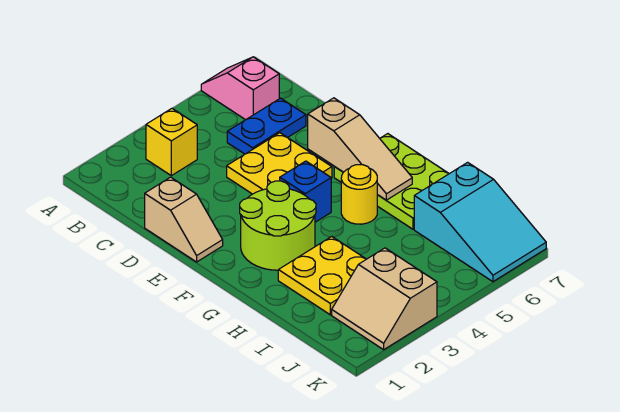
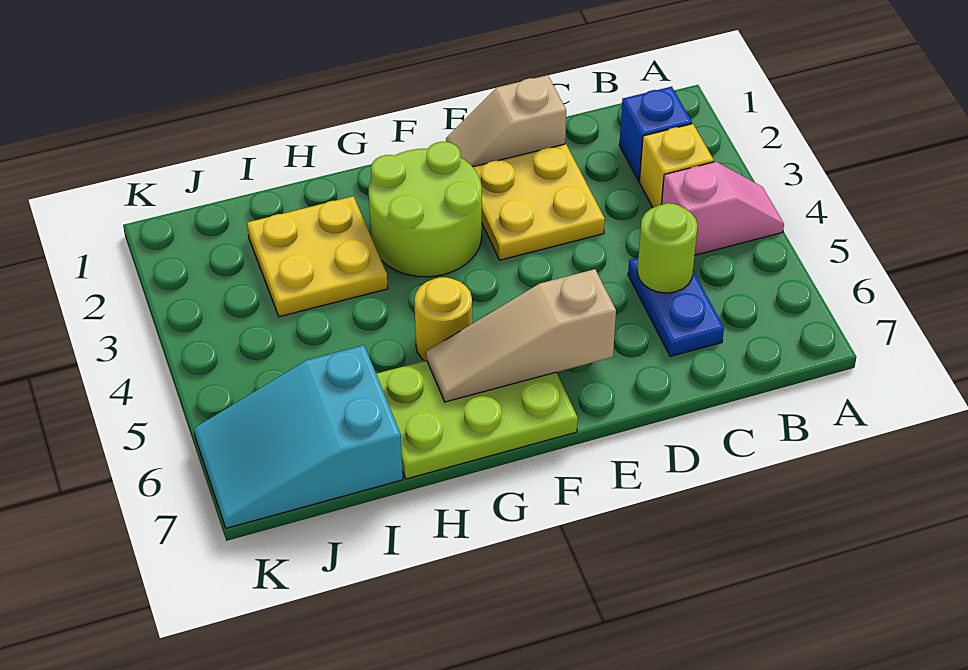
pink slope A6:B6 level 1 top B -> pink slope A4:B4 level 1 top B
none -> lime round brick C5 level 2
yellow plate D4:E5 level 1 -> yellow plate D2:E3 level 1
blue brick F4 level 1 -> blue brick B2 level 1
tan slope J2:K3 level 1 top 3 -> none

